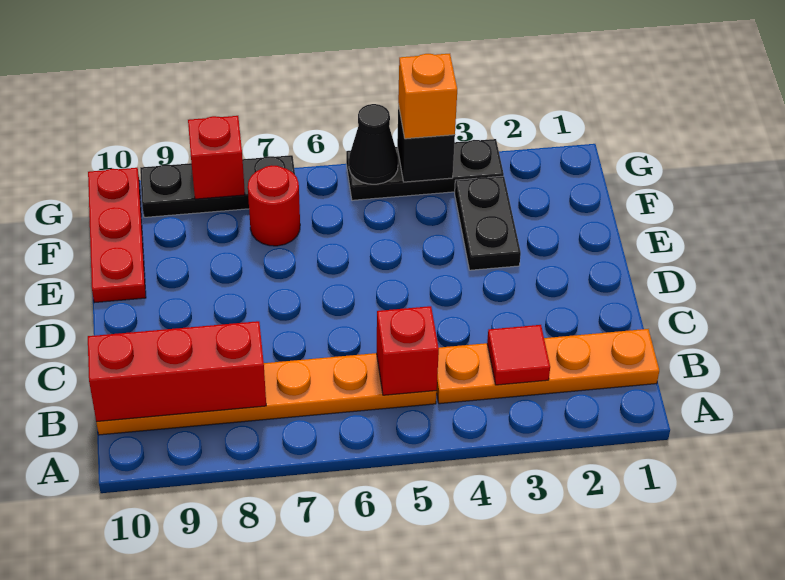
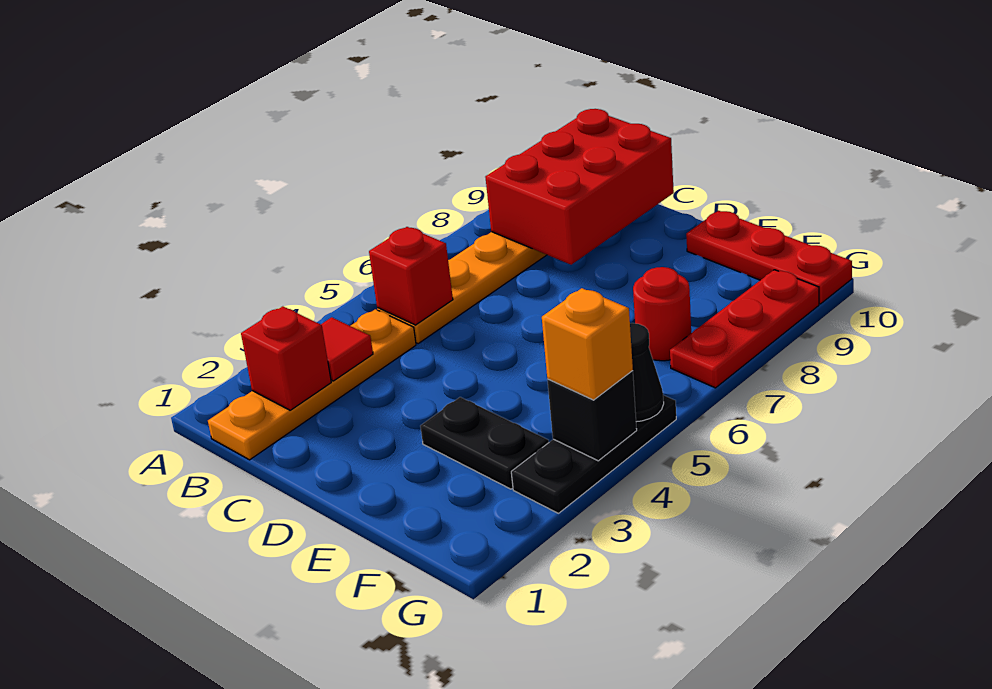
red brick B8:B10 level 2 -> red brick B8:C10 level 2
black plate G7:G9 level 1 -> red plate G7:G9 level 1
red brick G8 level 2 -> red brick B2 level 2

